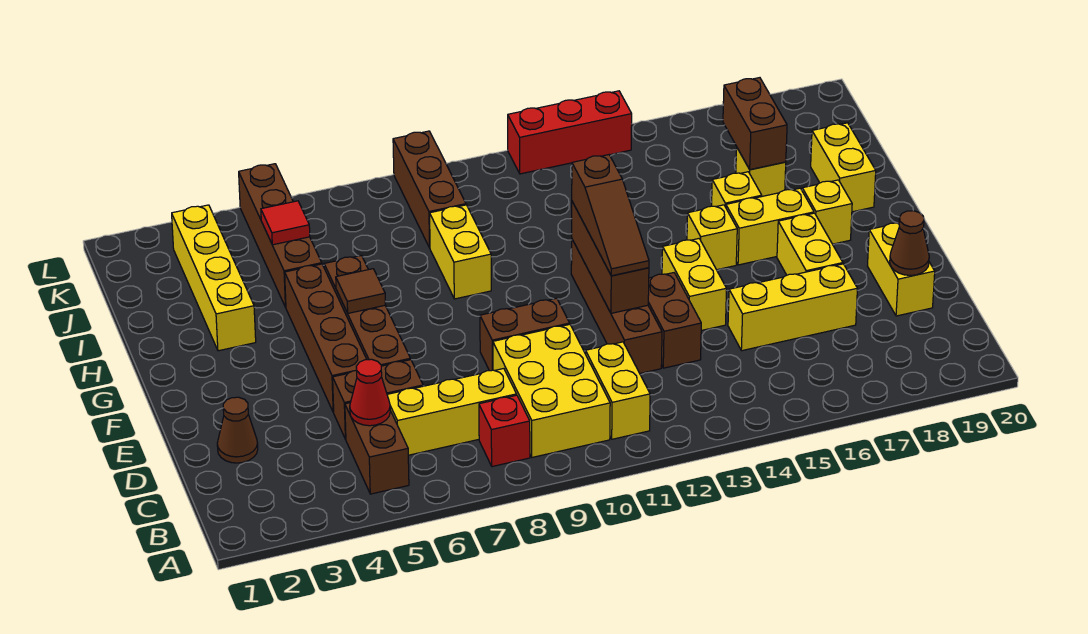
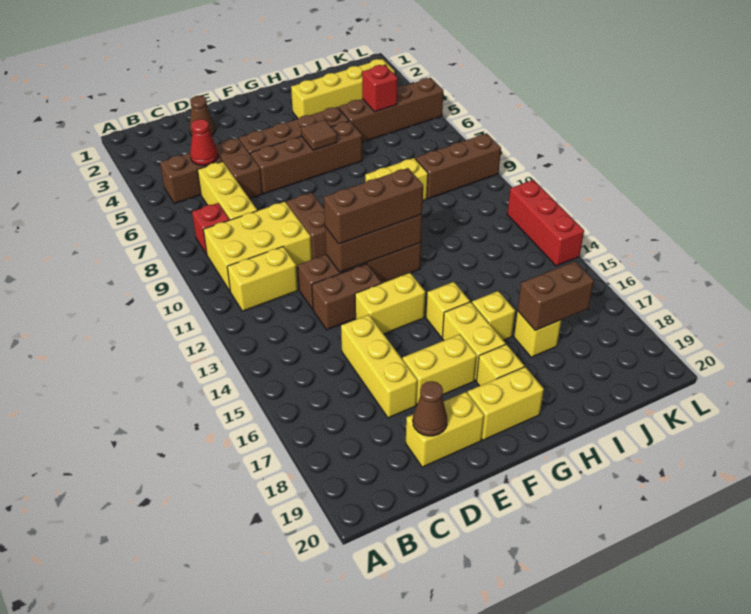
brown slope E12:G12 level 3 top G -> brown brick E12:G12 level 3
yellow brick H19:I19 level 1 -> yellow brick F19:G19 level 1
red tile J5 level 2 -> red brick J5 level 2

